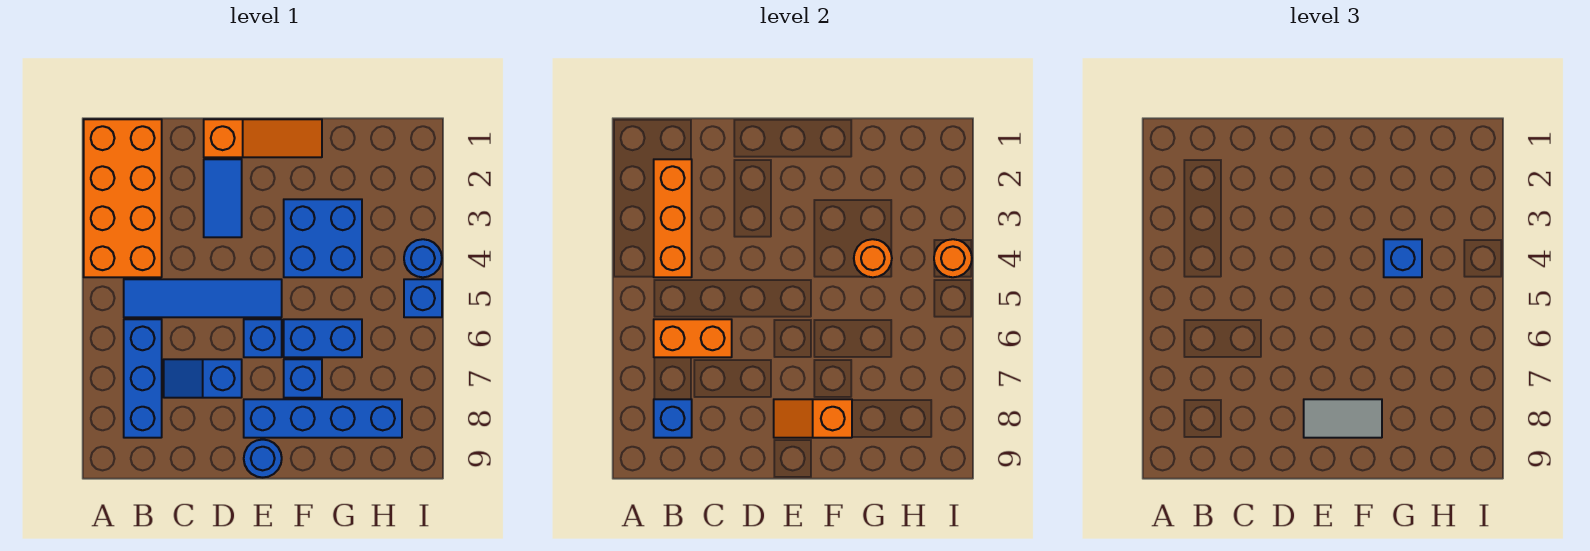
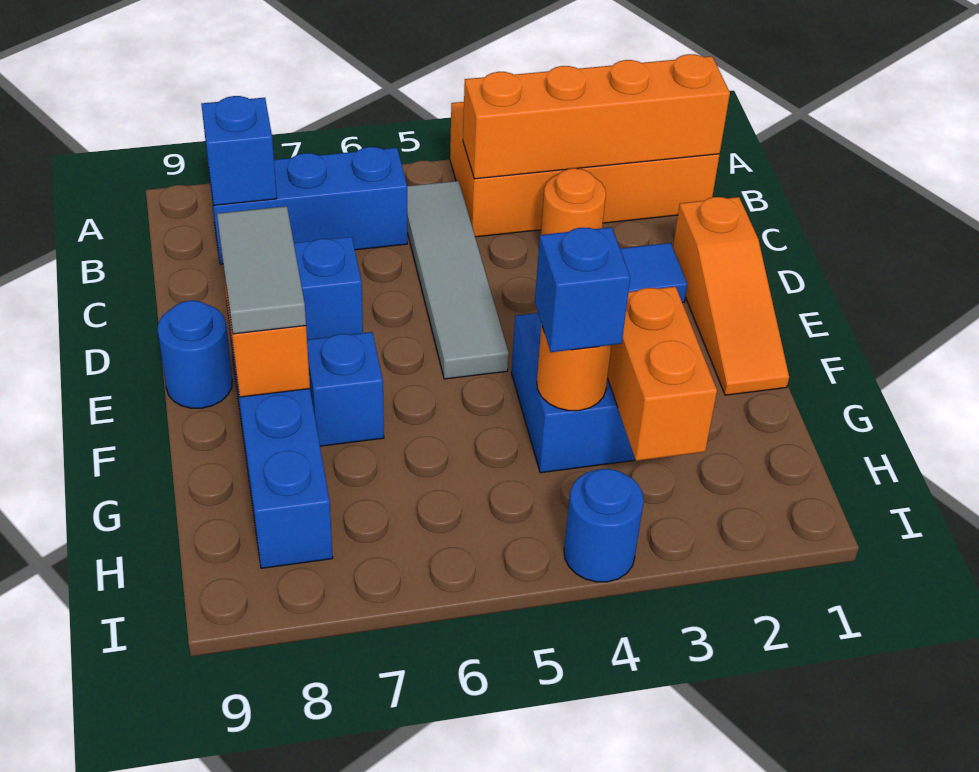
orange brick B2:B4 level 2 -> orange brick B1:B4 level 2
blue tile B5:E5 level 1 -> grey tile B5:E5 level 1
orange brick B6:C6 level 2 -> orange brick G3:H3 level 2
blue brick E6 level 1 -> none
blue brick F6:G6 level 1 -> none
orange round brick I4 level 2 -> orange round brick C3 level 1
blue brick I5 level 1 -> none

